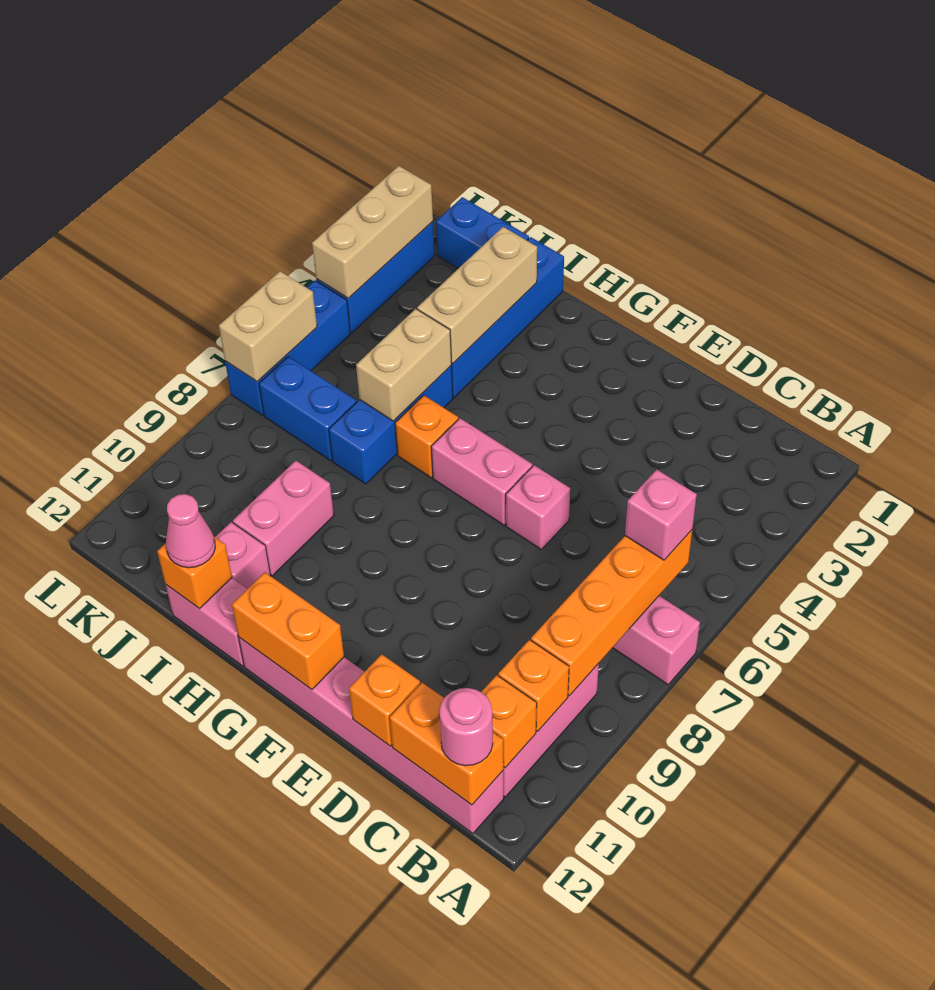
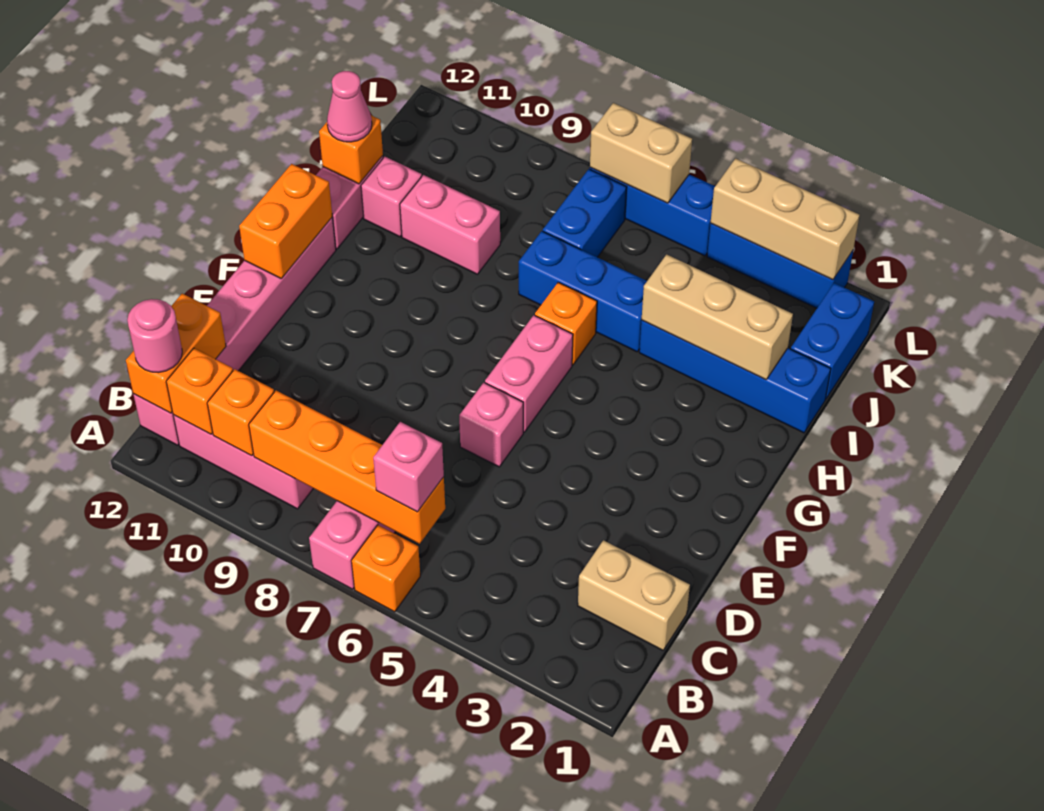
orange brick D12 level 2 -> orange brick A6 level 1
tan brick I5:I6 level 2 -> tan brick C1:C2 level 1

